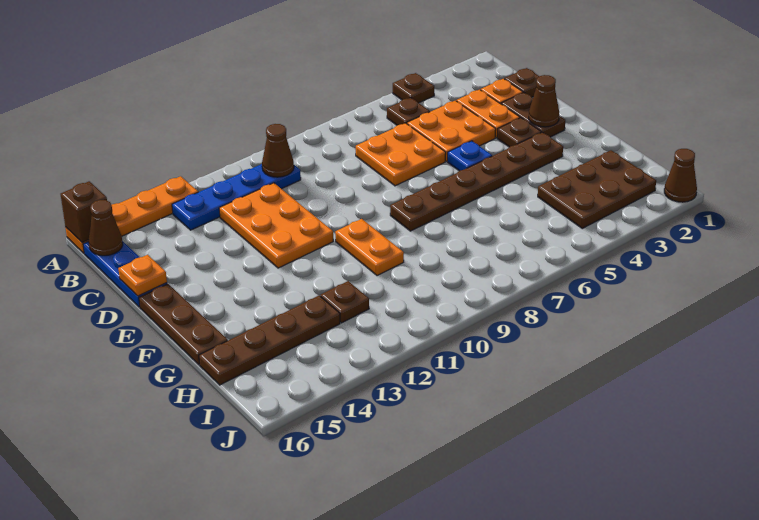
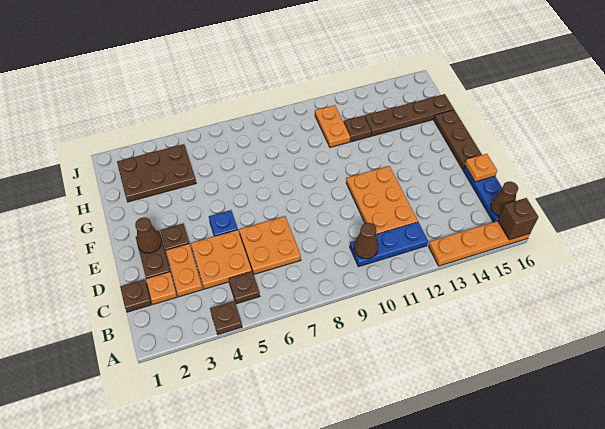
blue plate B10:B13 level 1 -> blue plate B10:B12 level 1
brown plate F3:F8 level 1 -> none
orange plate F10:G10 level 1 -> orange plate H11:I11 level 1
brown cone J1 level 1 -> none

